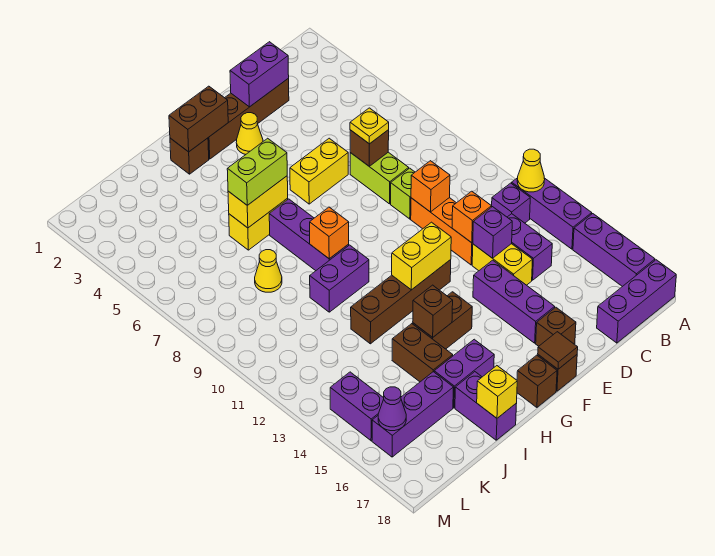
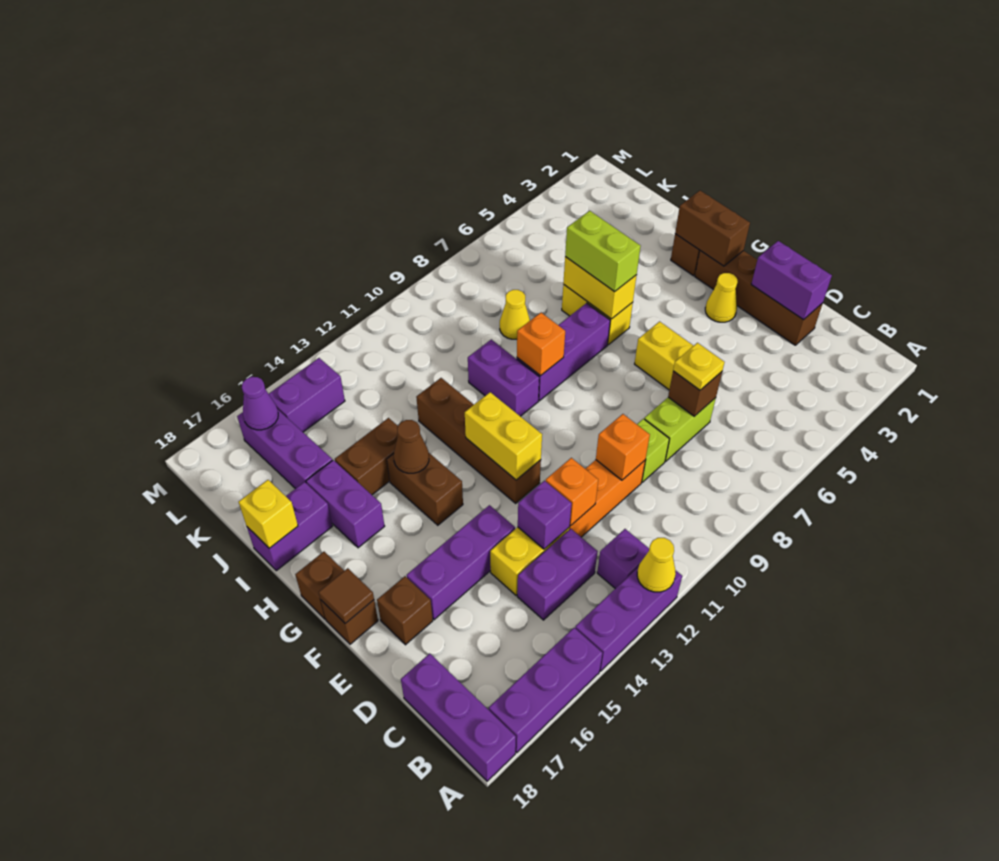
brown brick H14 level 2 -> brown cone H14 level 2

